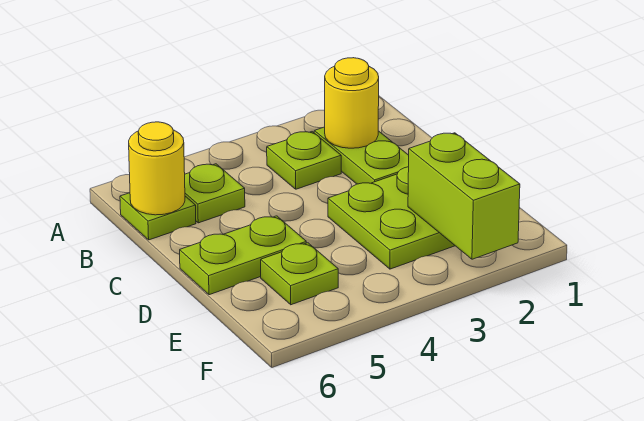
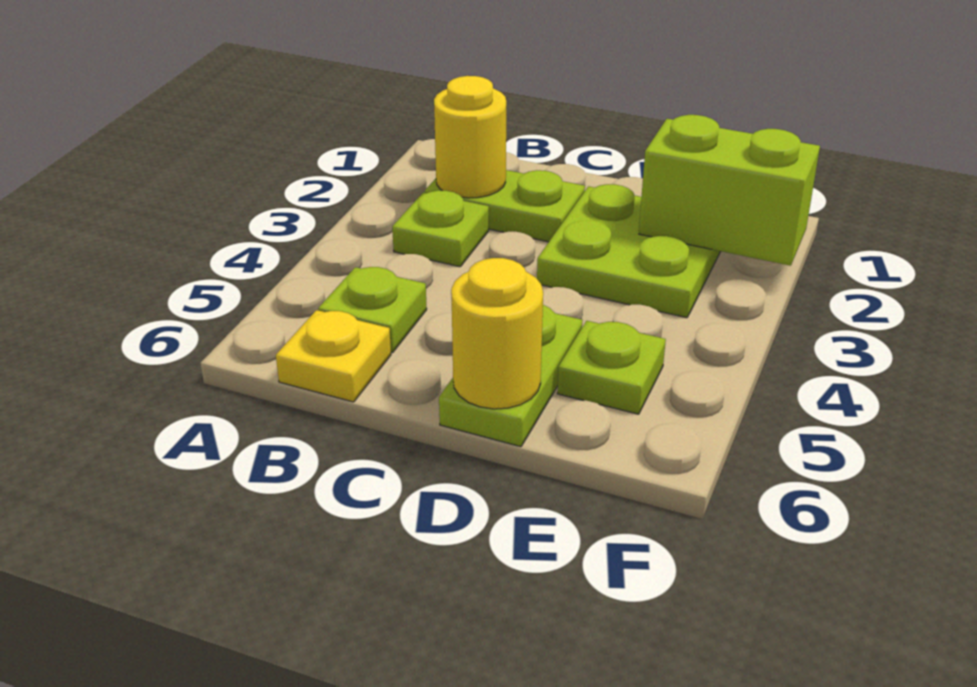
lime plate B6 level 1 -> yellow plate B6 level 1
yellow round brick B6 level 2 -> yellow round brick D6 level 2

